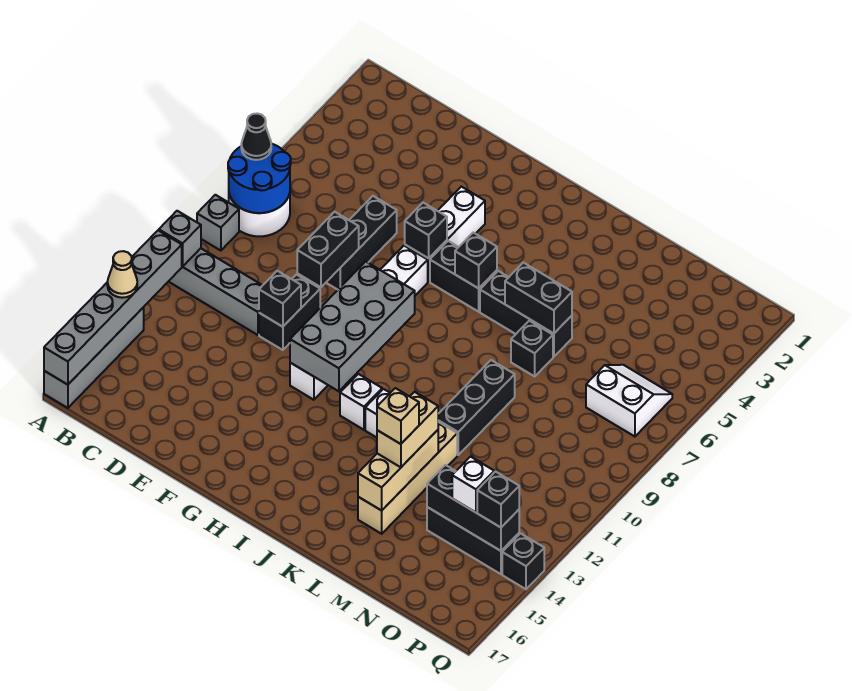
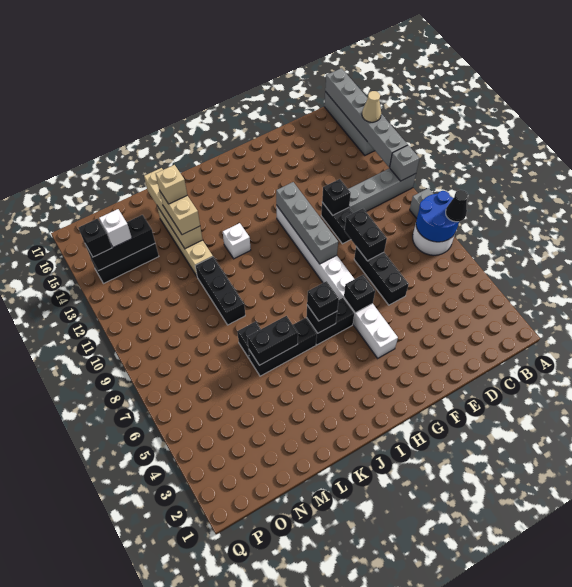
grey brick G9:H12 level 2 -> grey brick G9:G12 level 2
white brick I12 level 1 -> none
tan brick L13:L15 level 2 -> tan brick L13:L16 level 2
white slope O6:P7 level 1 top 7 -> none
black brick Q14 level 1 -> black brick I6 level 3

